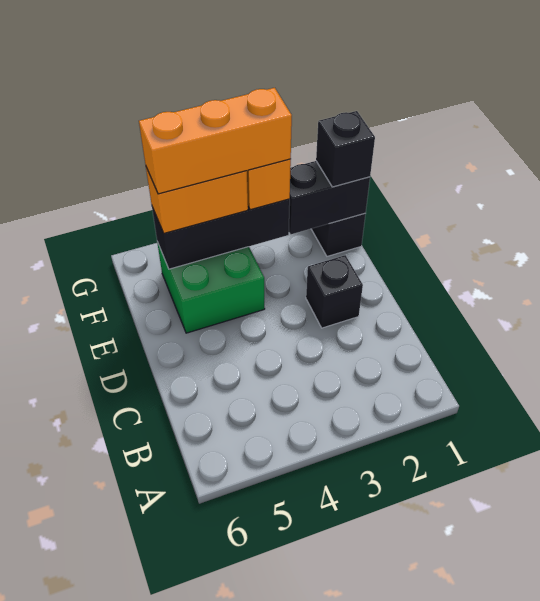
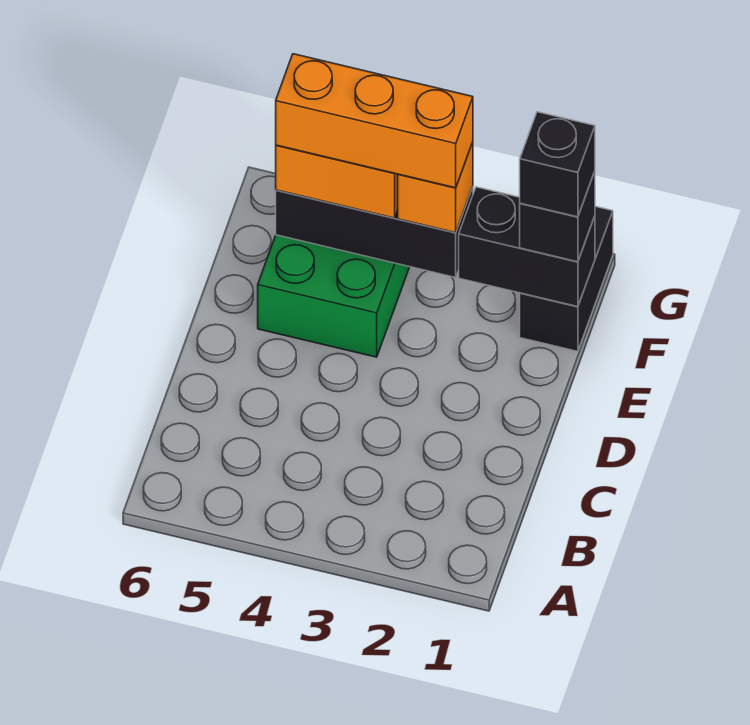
black brick D2 level 1 -> black brick F1 level 4

